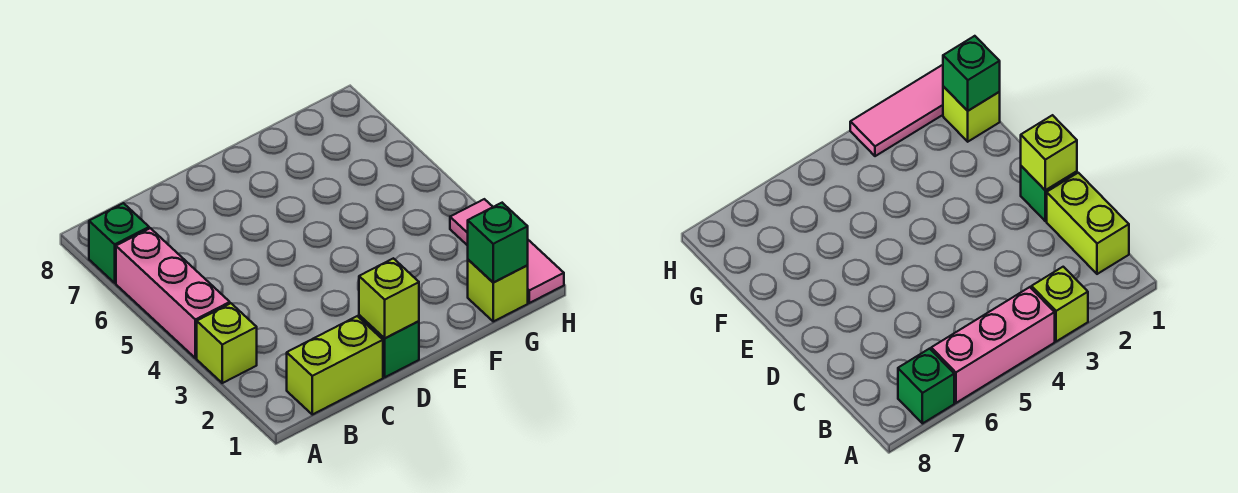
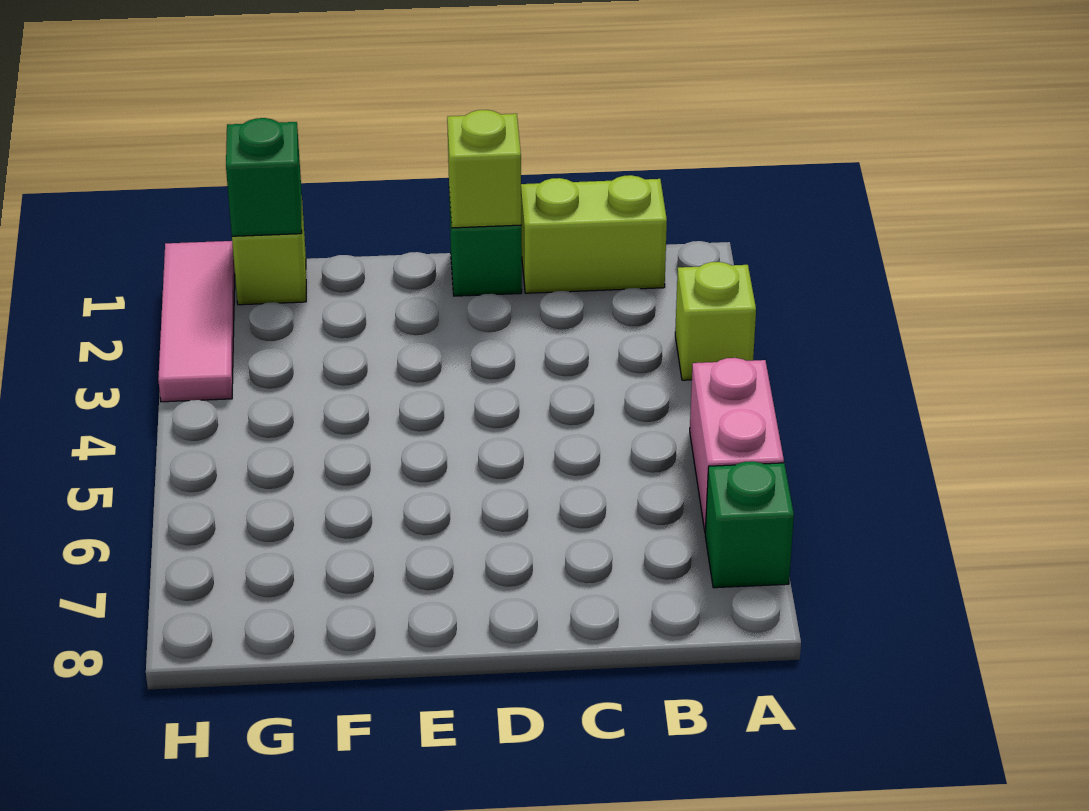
pink brick A4:A6 level 1 -> pink brick A5:A6 level 1

